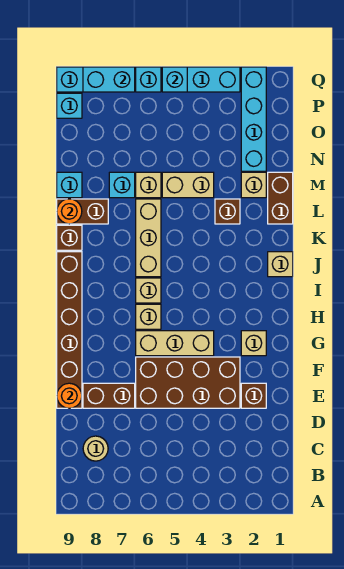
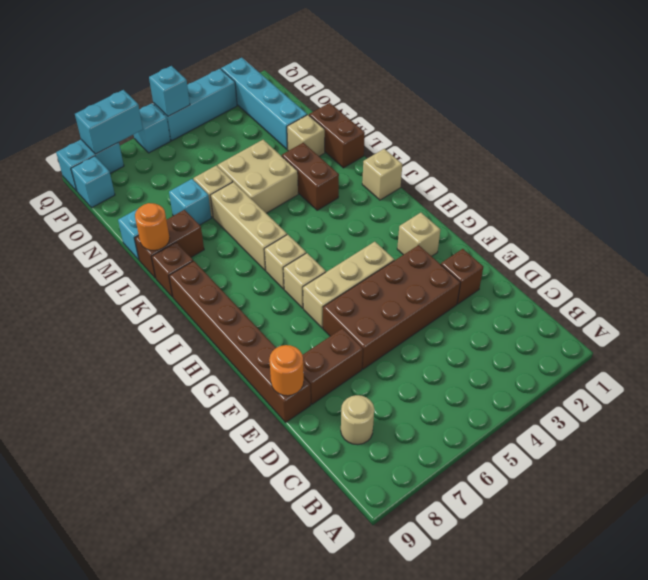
brown brick L3 level 1 -> brown brick K3:L3 level 1
tan brick M4:M5 level 1 -> tan brick L4:M5 level 1

